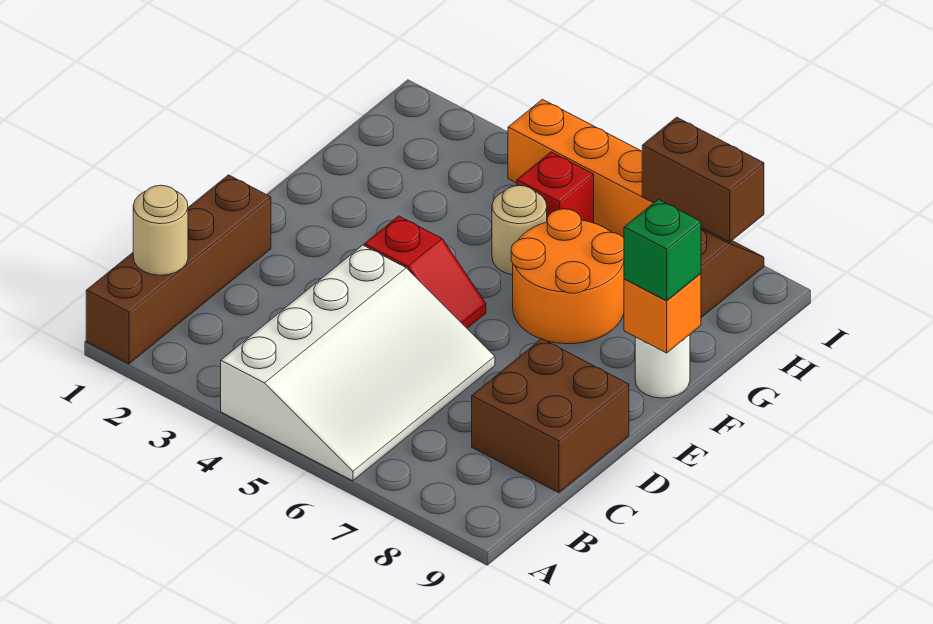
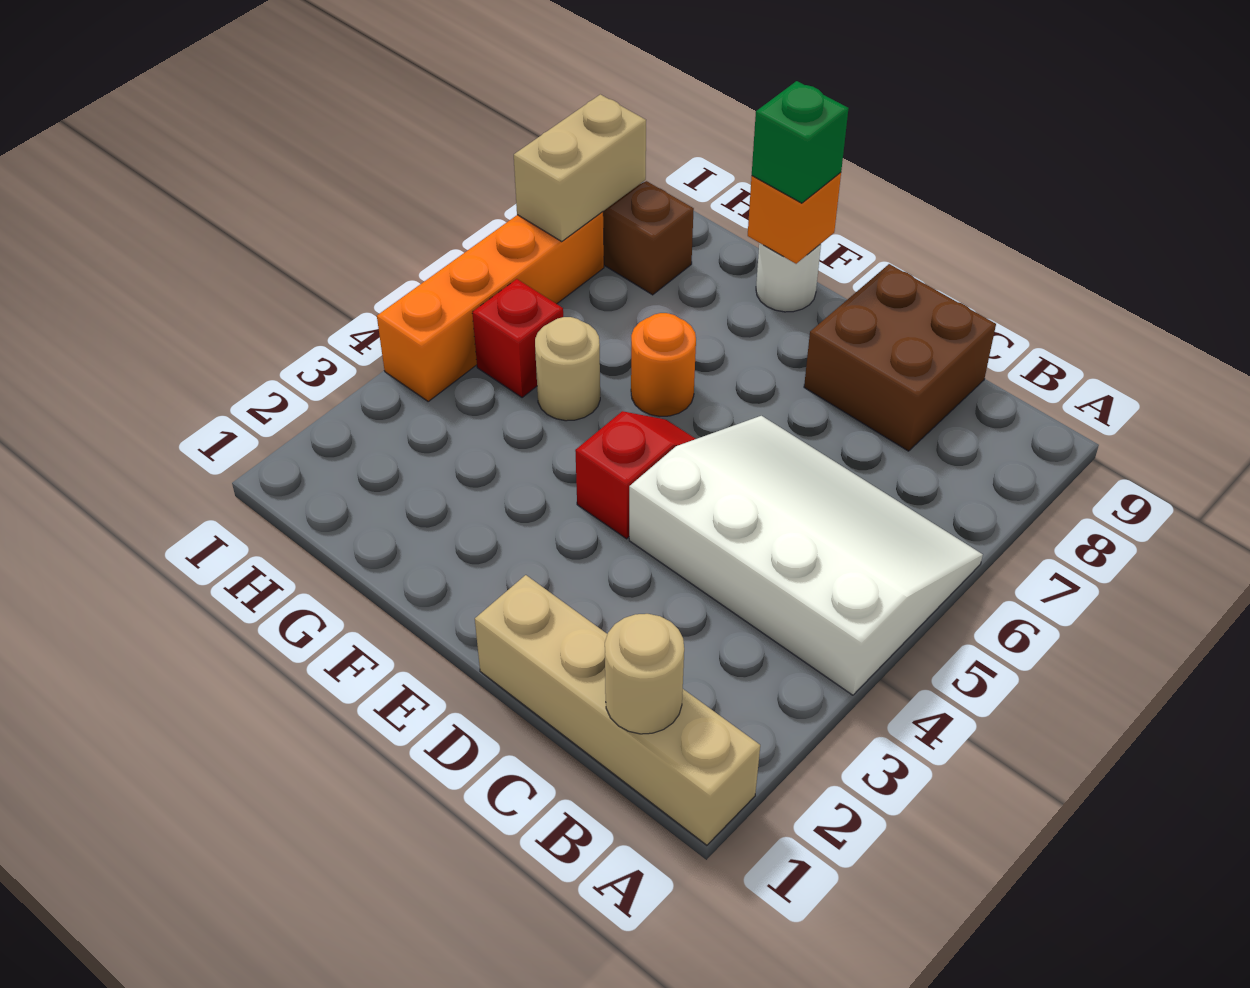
brown brick A1:D1 level 1 -> tan brick A1:D1 level 1
orange round brick F6:G7 level 1 -> orange round brick F6 level 1
brown brick I7:I8 level 2 -> tan brick I7:I8 level 2

